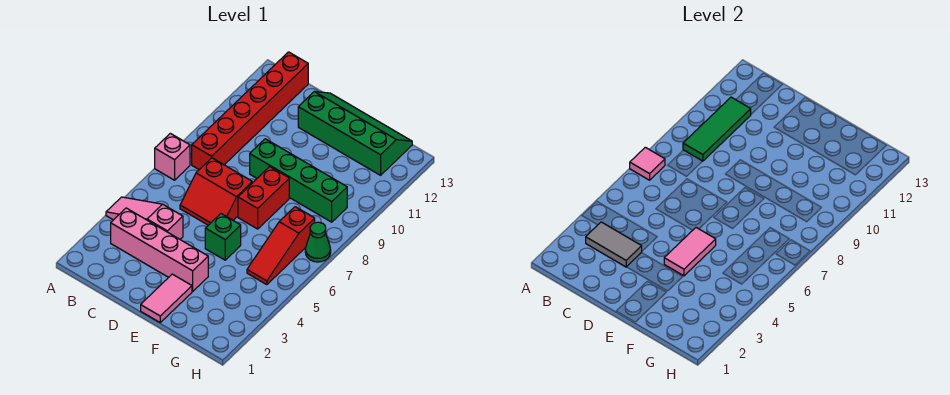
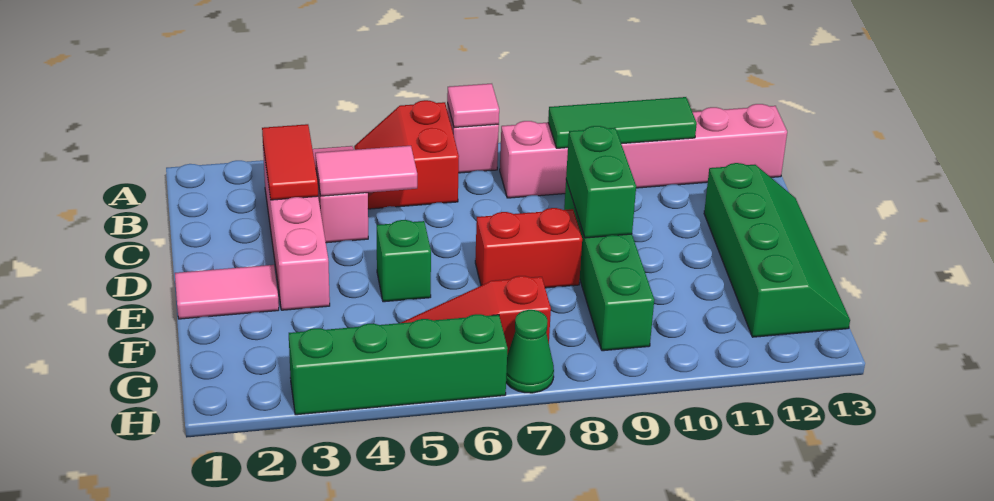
grey tile B3:C3 level 2 -> red tile B3:C3 level 2
red brick B8:B13 level 1 -> pink brick B8:B13 level 1
red slope C6:D7 level 1 top 7 -> red slope A5:B6 level 1 top 6
none -> green brick D9:E9 level 2
pink tile E4:E5 level 2 -> pink tile C4:C5 level 2
none -> green brick H3:H6 level 1

